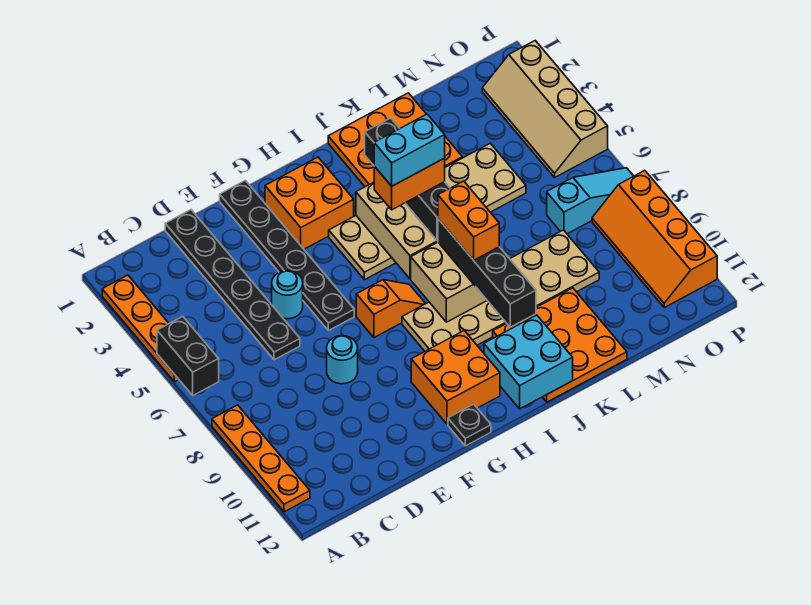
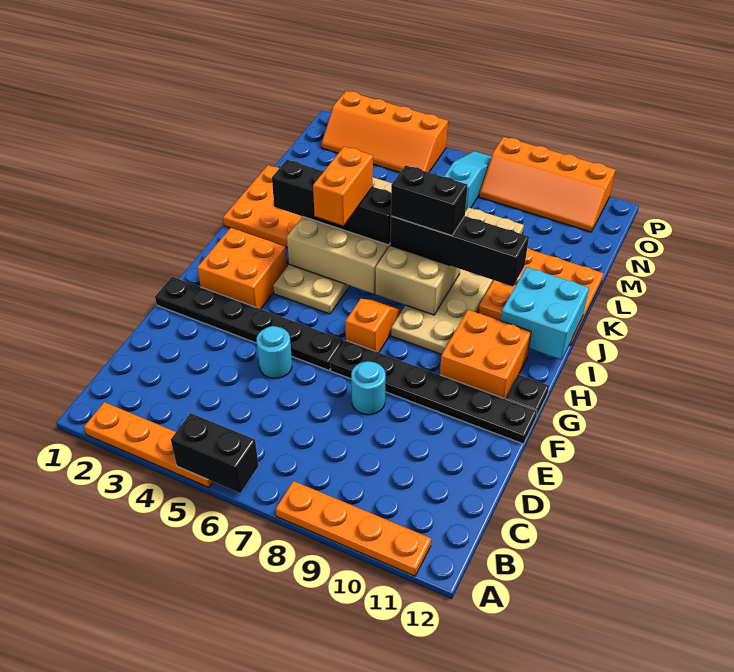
black plate D1:D6 level 1 -> black plate F7:F12 level 1
cyan brick I5:J5 level 5 -> none
orange brick J7:J8 level 4 -> black brick J7:J8 level 4
tan slope O2:P5 level 1 top P -> orange slope O2:P5 level 1 top P

